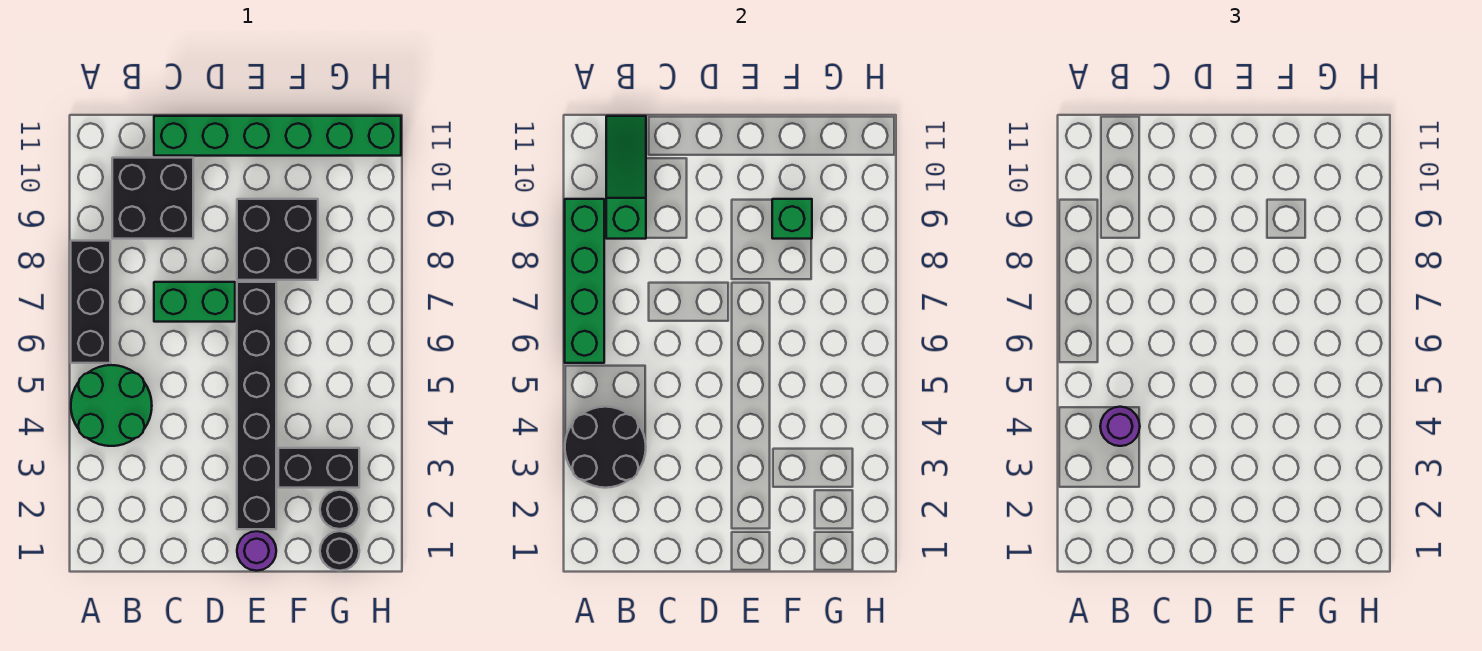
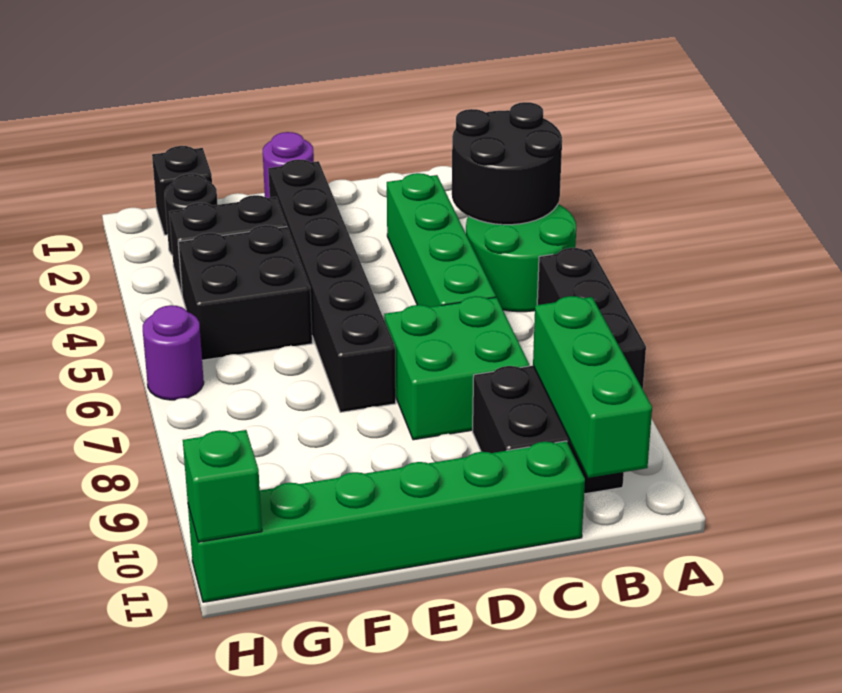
green brick A6:A9 level 2 -> green brick C3:C6 level 1
purple round brick B4 level 3 -> purple round brick H6 level 1
green slope B9:B11 level 2 top 9 -> green brick B9:B11 level 2
green brick C7:D7 level 1 -> green brick C7:D8 level 1
black brick E8:F9 level 1 -> black brick F4:G5 level 1
green brick F9 level 2 -> green brick H11 level 2
black round brick G1 level 1 -> black brick G1 level 1

